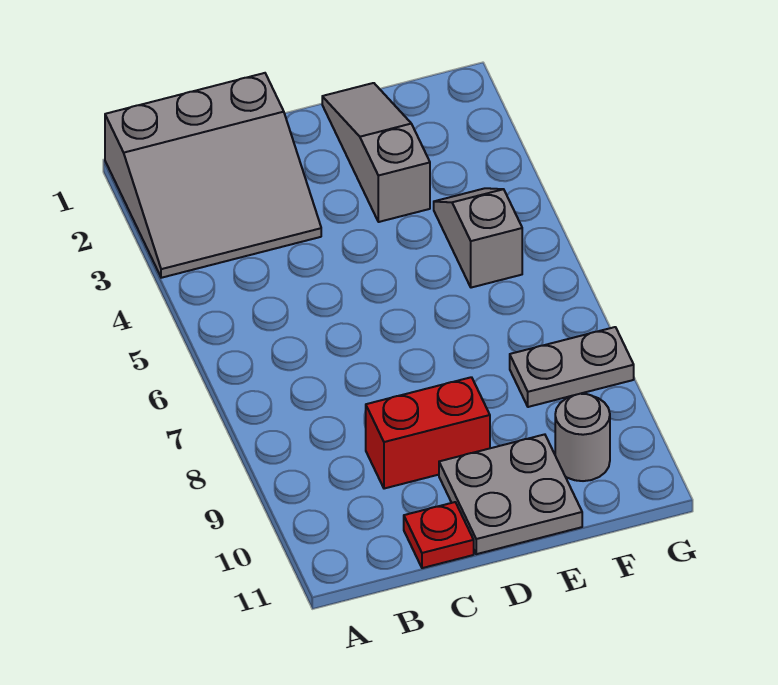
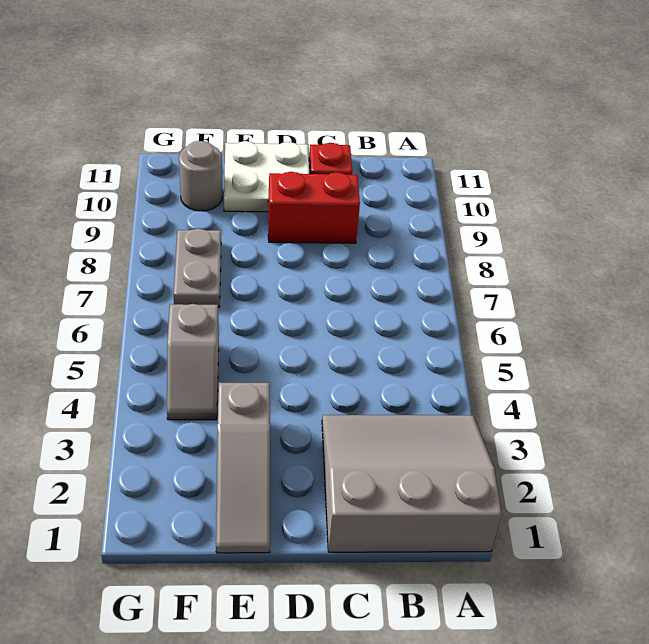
grey plate D10:E11 level 1 -> white plate D10:E11 level 1
grey plate F8:G8 level 1 -> grey plate F7:F8 level 1

